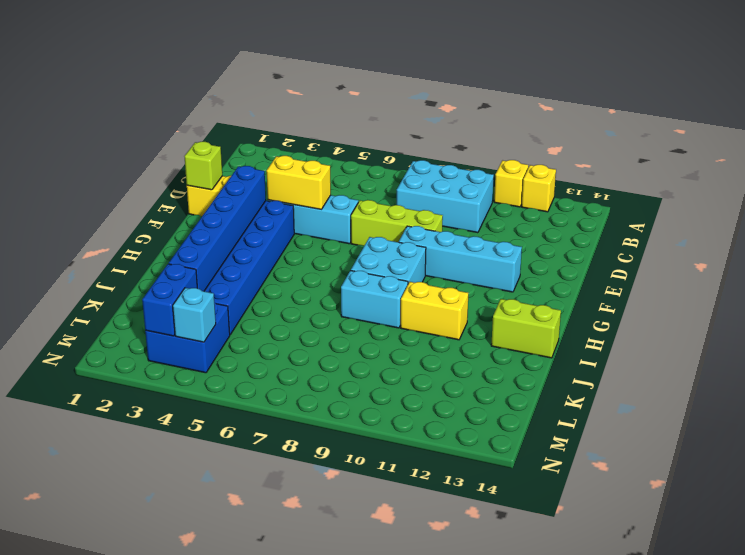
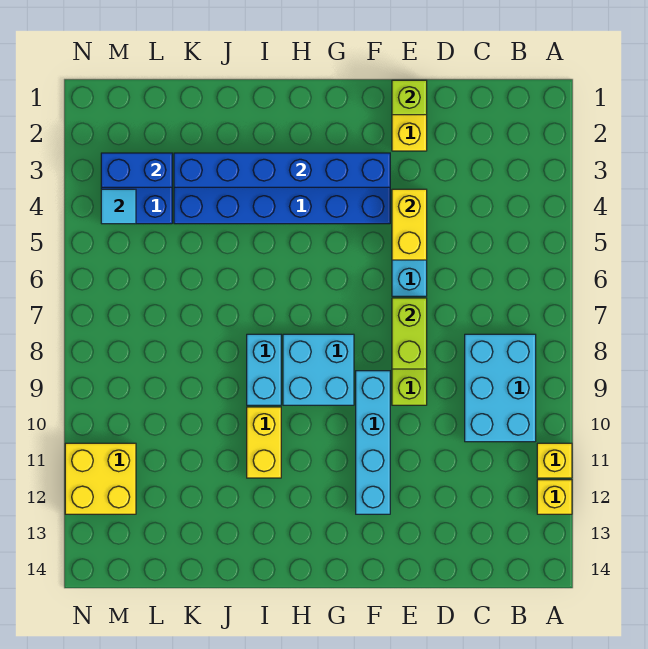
lime brick I13:I14 level 1 -> lime brick E7:E8 level 2
cyan brick M4 level 2 -> cyan tile M4 level 2
none -> yellow brick M11:N12 level 1

